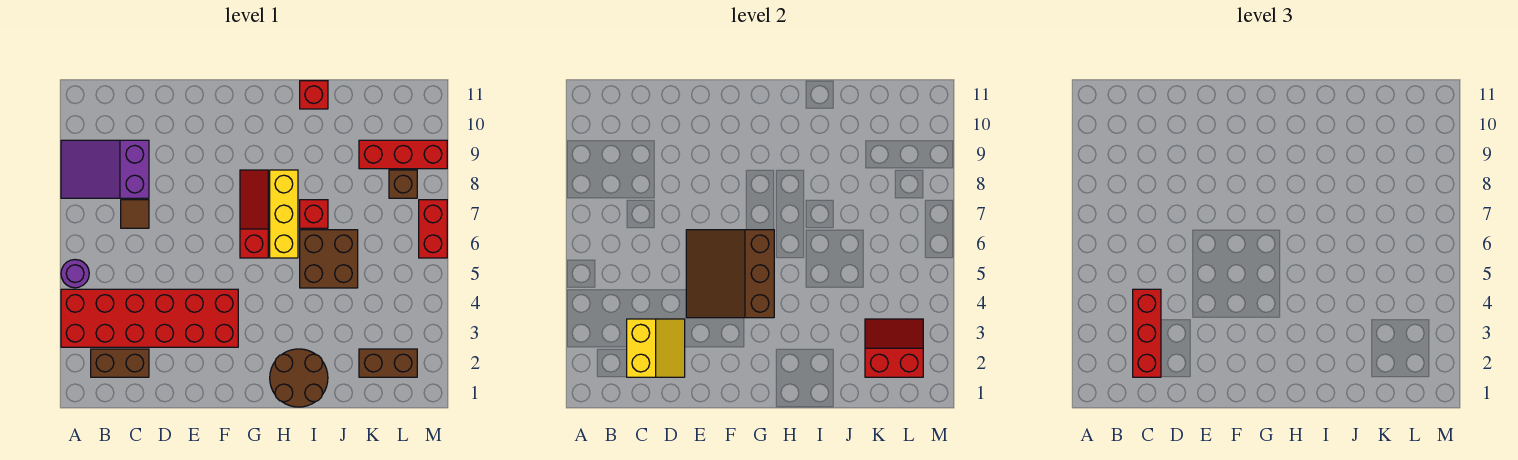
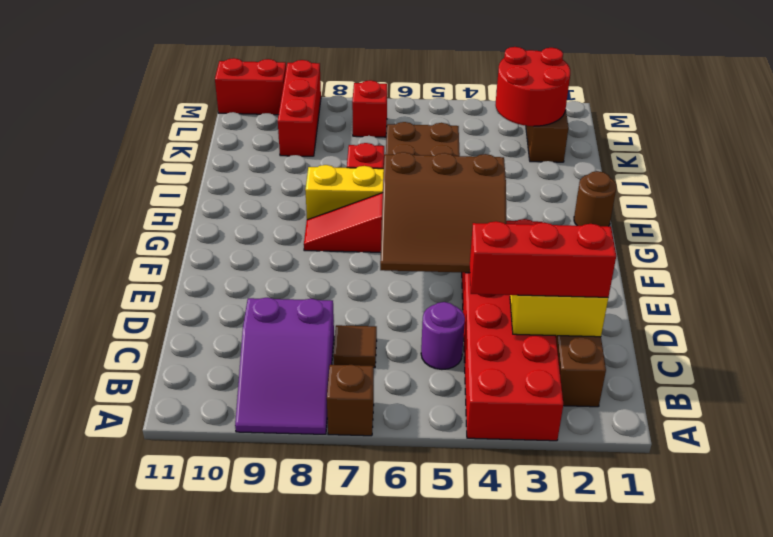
purple round brick A5 level 1 -> purple round brick C5 level 1
brown round brick H1:I2 level 1 -> brown round brick H1 level 1
red brick I11 level 1 -> red brick L7 level 1
red slope K2:L3 level 2 top 2 -> red round brick K2:L3 level 2
brown brick L8 level 1 -> brown brick A7 level 1
red brick M6:M7 level 1 -> red brick M10:M11 level 1

